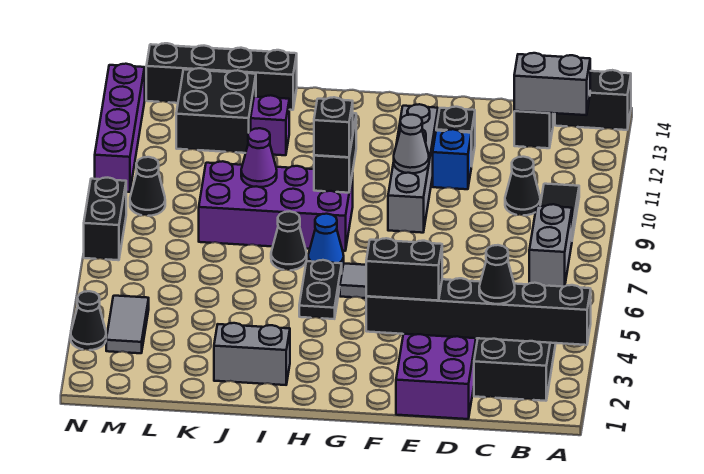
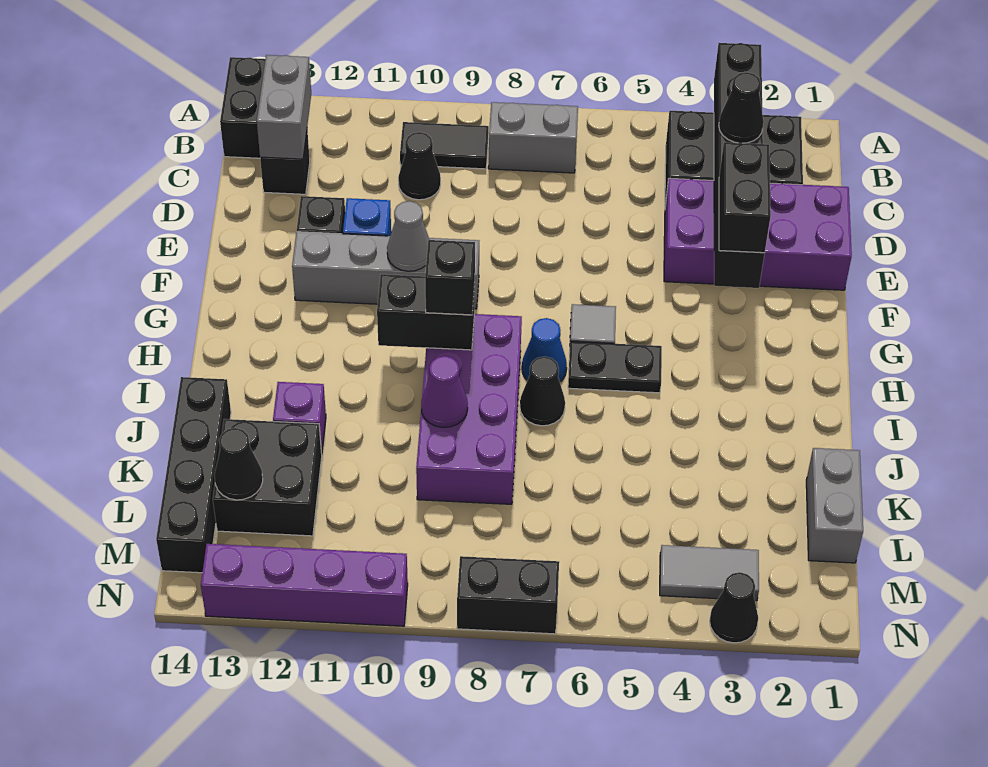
grey brick I2:J2 level 1 -> grey brick K1:L1 level 1
black cone M9 level 1 -> black cone L13 level 2

